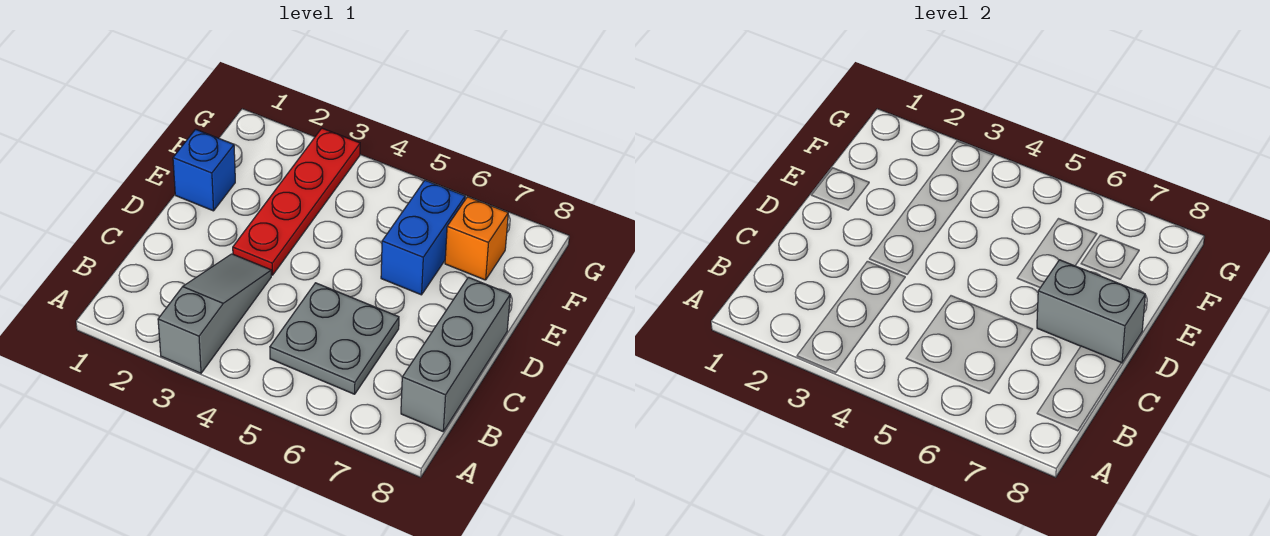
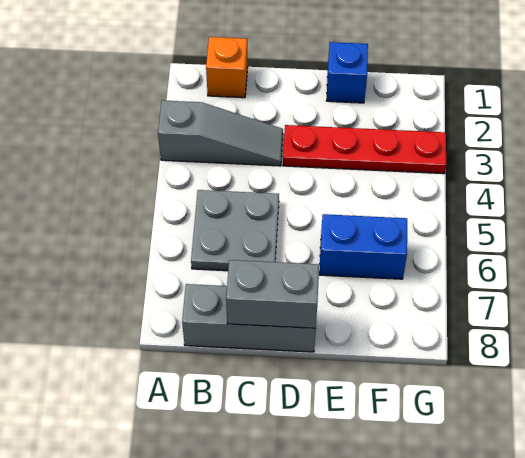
grey brick D7:D8 level 2 -> grey brick C8:D8 level 2
orange brick F7 level 1 -> orange brick B1 level 1

